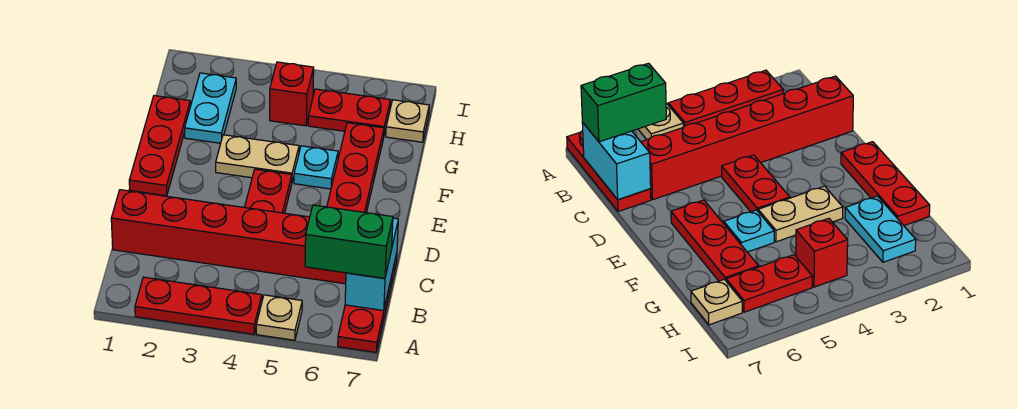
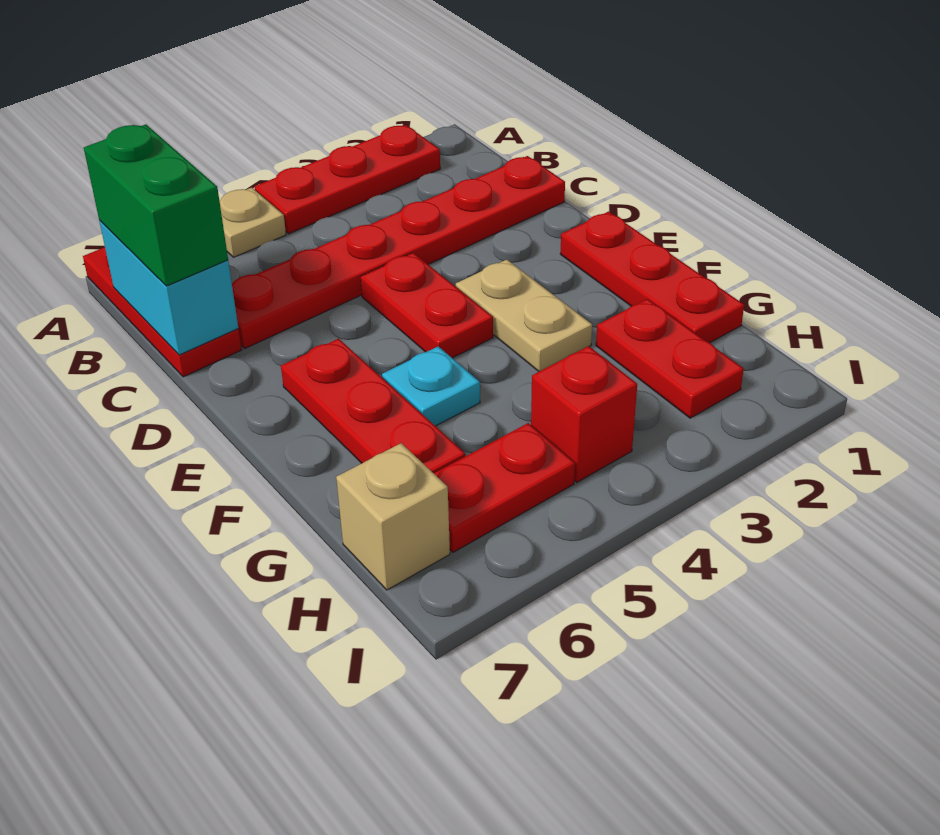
green brick B6:B7 level 3 -> green brick B7:C7 level 3
red brick C1:C6 level 1 -> red plate C1:C6 level 1
tan plate F3:F4 level 1 -> tan plate E3:F3 level 1
cyan plate G2:H2 level 1 -> red plate G2:H2 level 1
tan plate H7 level 1 -> tan brick H7 level 1

